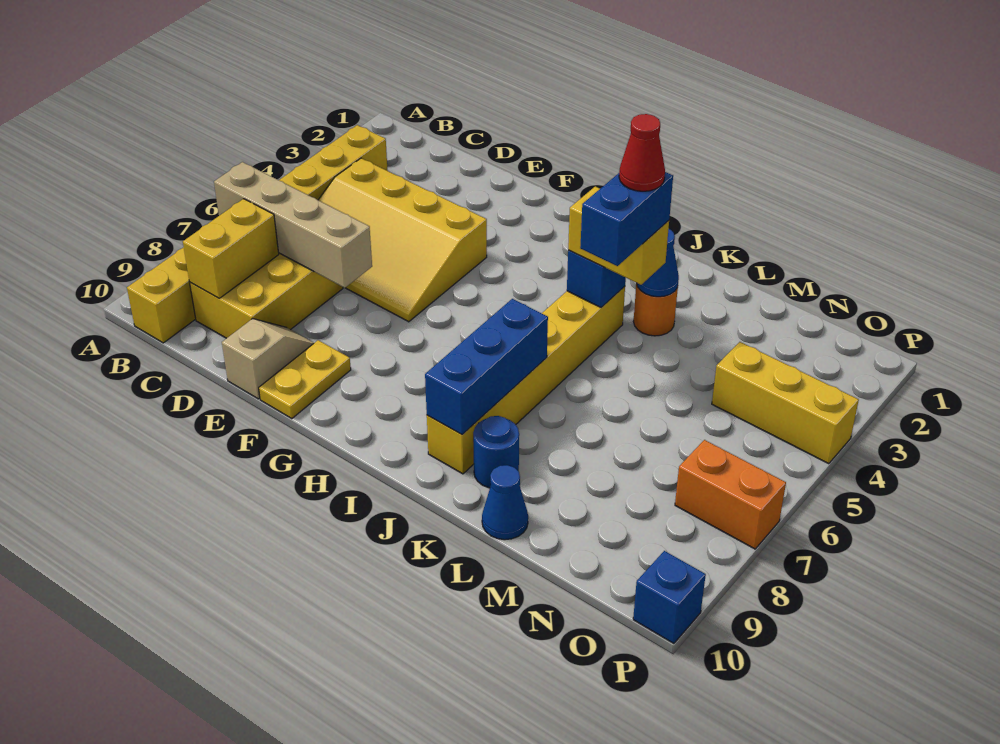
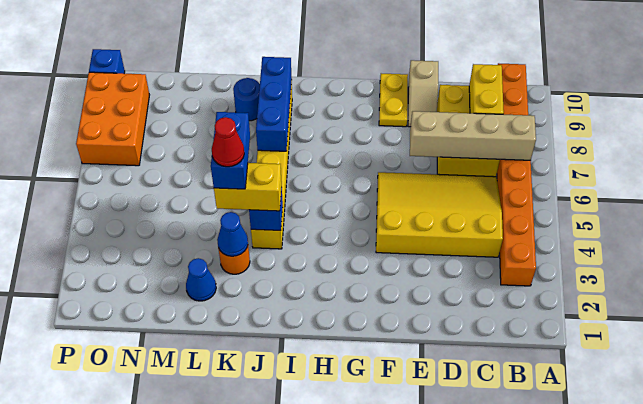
yellow brick B3:B10 level 1 -> orange brick B3:B10 level 1
blue cone L10 level 1 -> blue cone L2 level 1
yellow brick N4:P4 level 1 -> none
orange brick O7:P7 level 1 -> orange brick O7:P9 level 1

